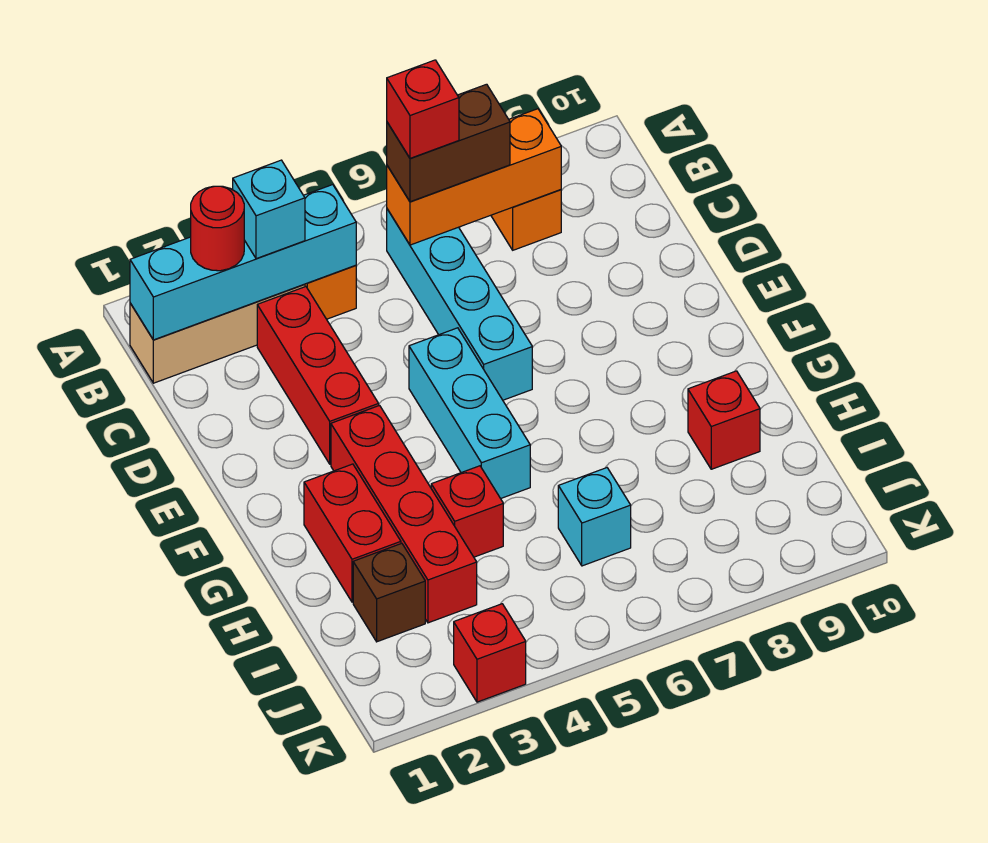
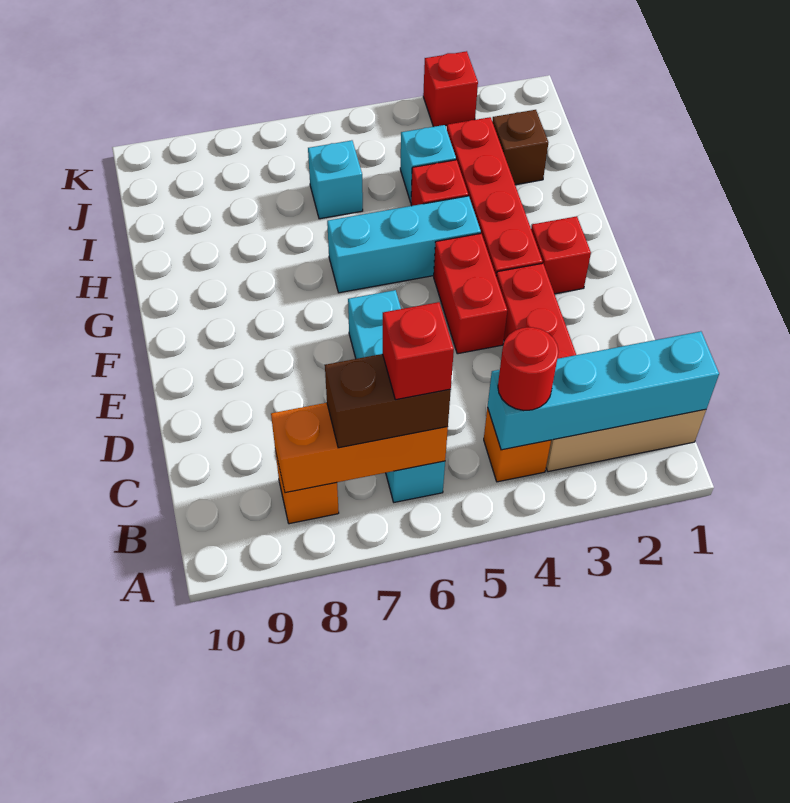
red round brick B2 level 3 -> red round brick B4 level 3
cyan brick B3 level 3 -> cyan brick I4 level 1
cyan brick E5:G5 level 1 -> cyan brick G4:G6 level 1
red brick G2:H2 level 1 -> red brick E4:F4 level 1
red brick H9 level 1 -> red brick F2 level 1

